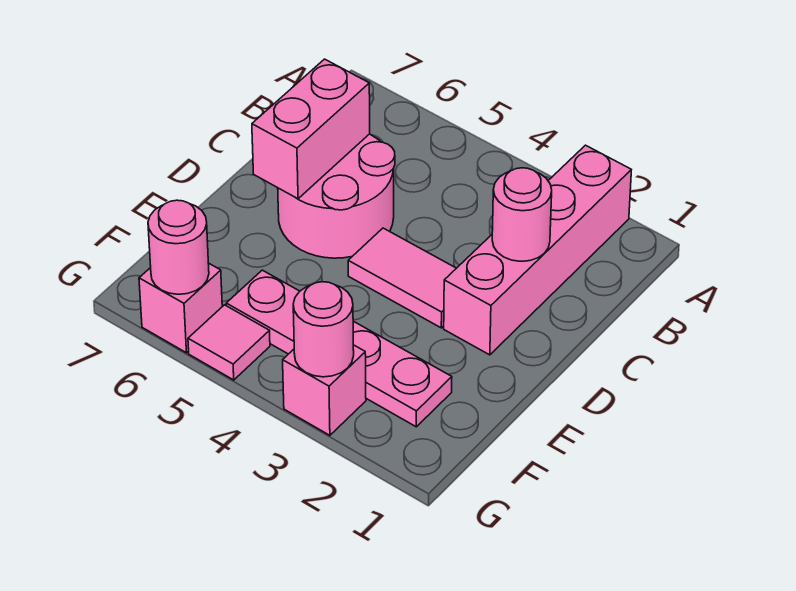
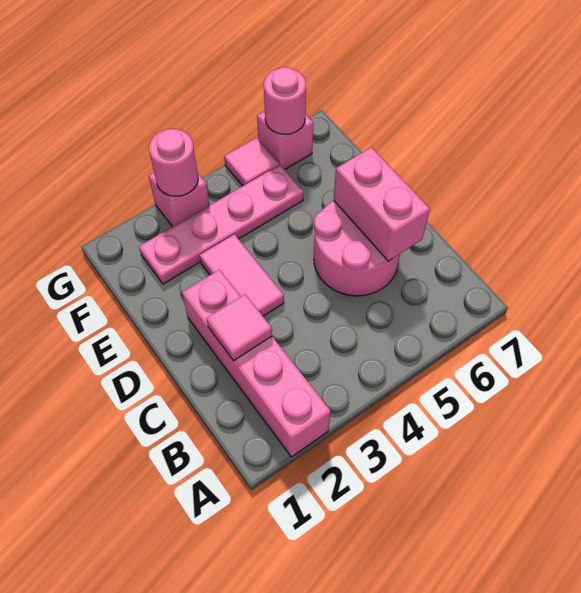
pink round brick C2 level 2 -> pink tile C2 level 2
pink tile D3:D4 level 1 -> pink tile D3:E3 level 1

